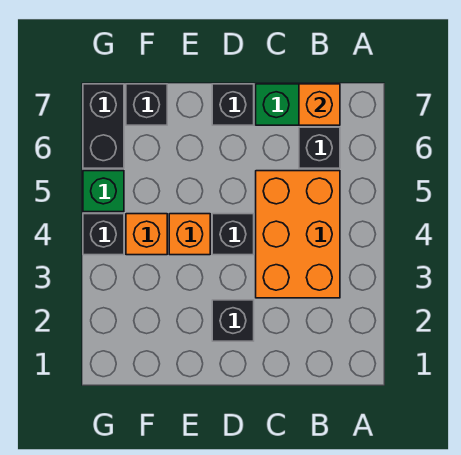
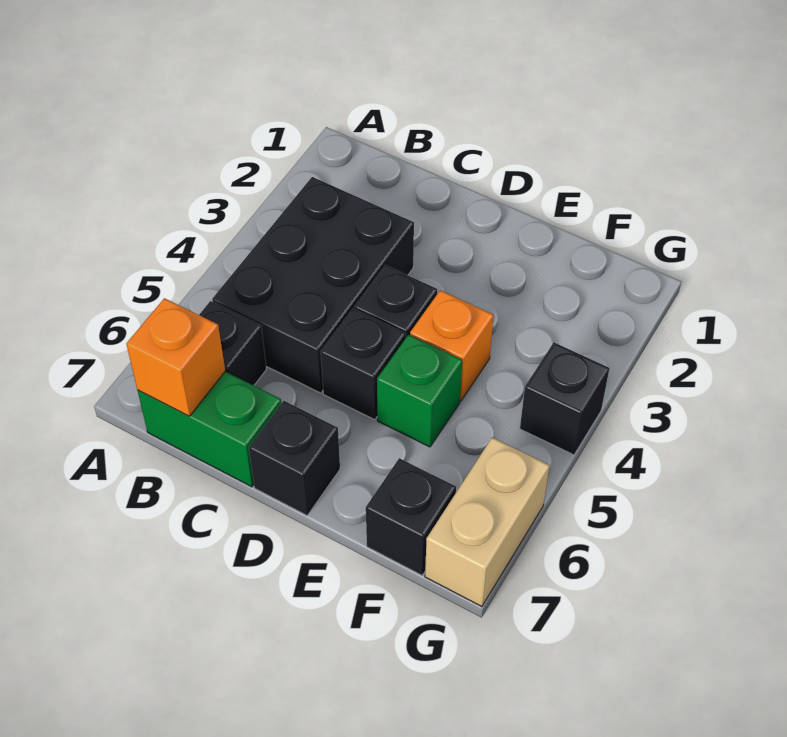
orange brick B3:C5 level 1 -> black brick B3:C5 level 1
black brick D2 level 1 -> black brick D5 level 1
orange brick F4 level 1 -> none
green brick G5 level 1 -> green brick E5 level 1
black brick G6:G7 level 1 -> tan brick G6:G7 level 1

